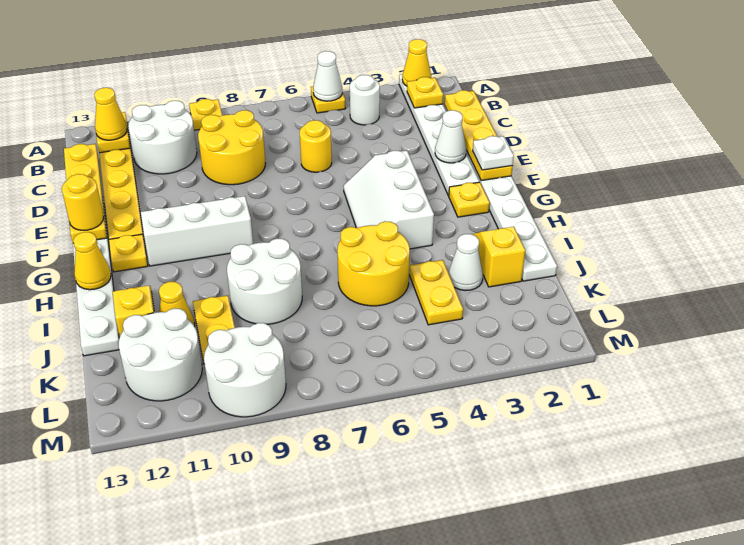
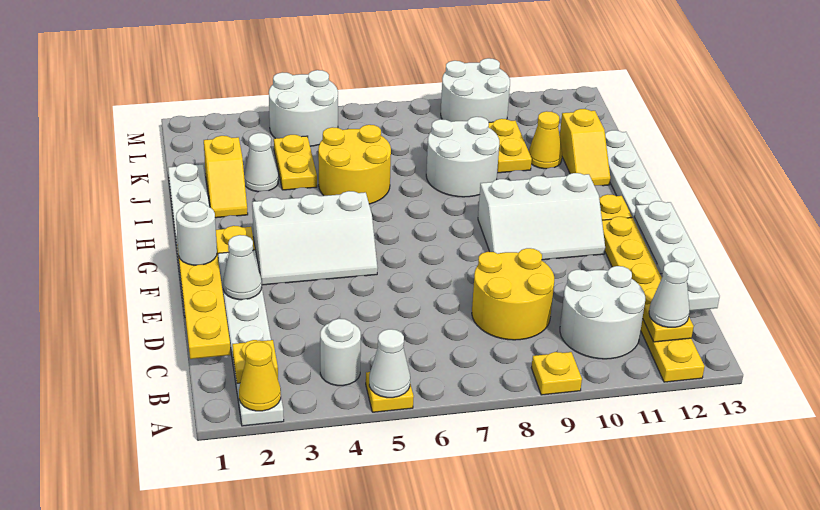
yellow cone B12 level 3 -> white cone B12 level 3
yellow plate C13:F13 level 2 -> white plate C13:F13 level 2
yellow round brick D6 level 1 -> none
white plate F1 level 3 -> white round brick F1 level 3
white slope F4:H5 level 1 top 4 -> white slope F3:G5 level 1 top G
yellow round brick F13 level 3 -> none
yellow cone H13 level 2 -> none
white round brick K11:L12 level 1 -> white round brick L4:M5 level 1

